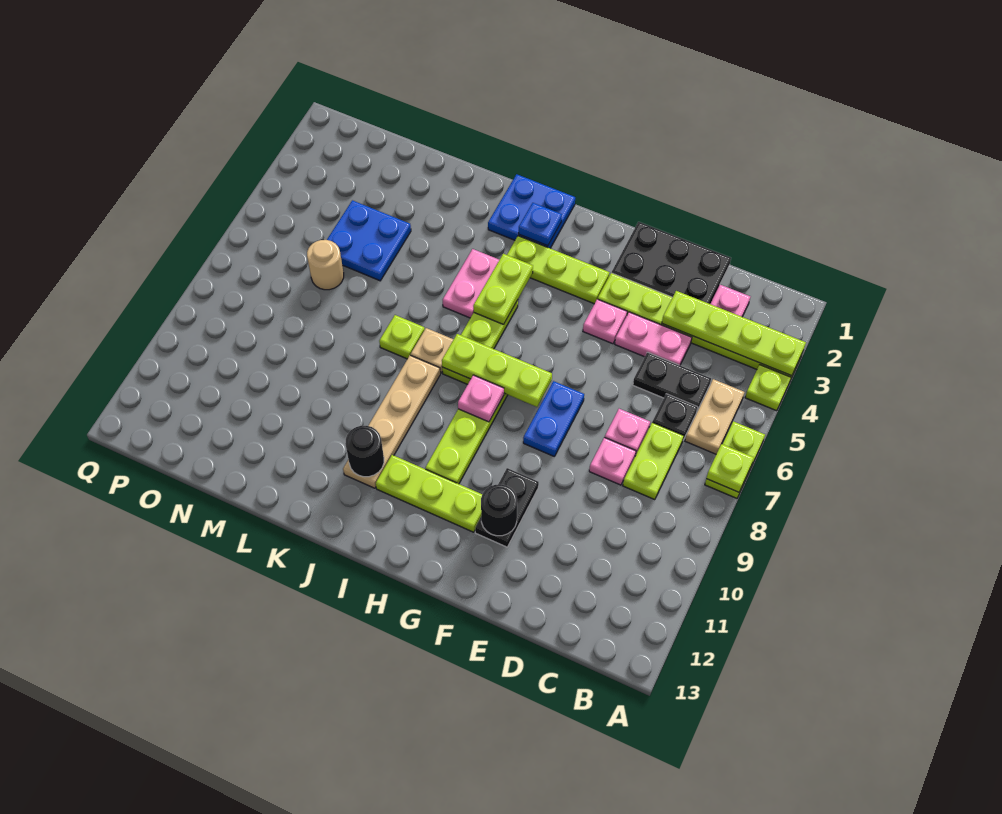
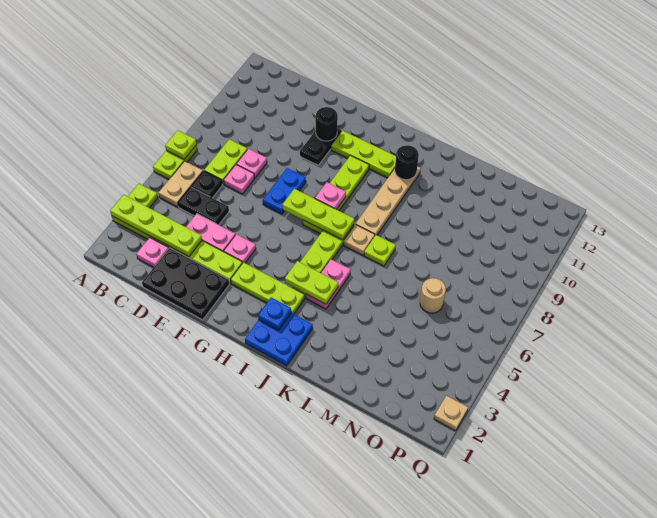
lime plate I4:I5 level 2 -> lime plate I4:J4 level 2
blue plate M4:N5 level 1 -> none
none -> tan plate Q2 level 1

